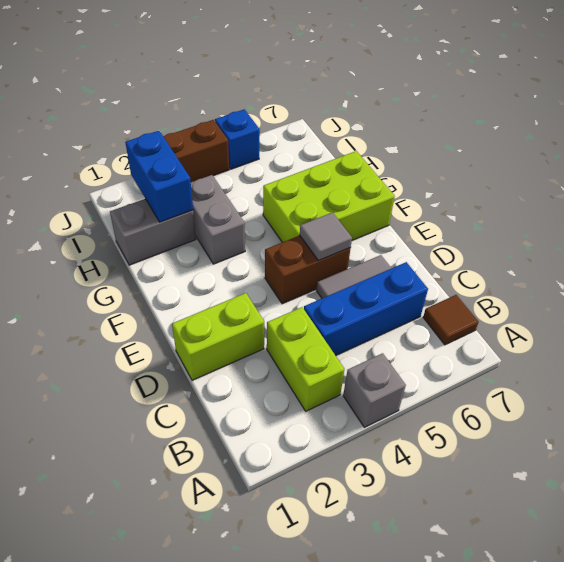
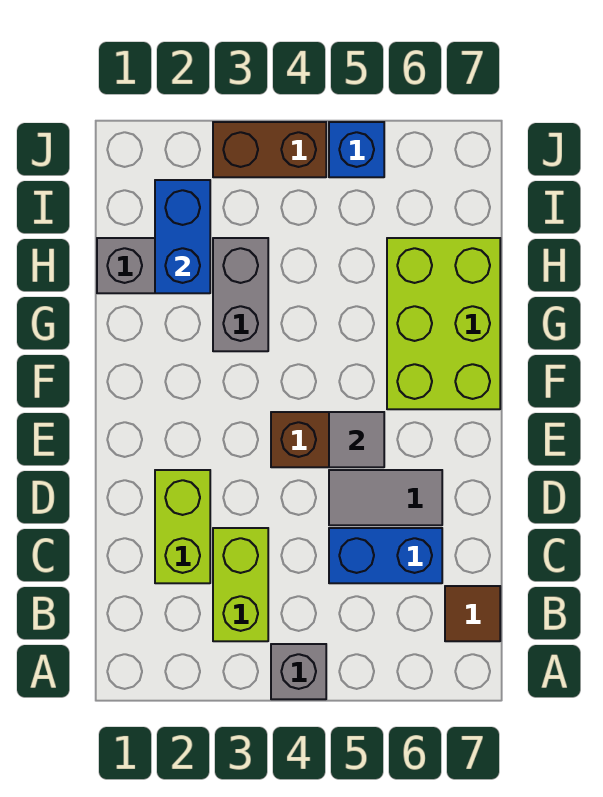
blue brick C4:C6 level 1 -> blue brick C5:C6 level 1
lime brick D1:D2 level 1 -> lime brick C2:D2 level 1
lime brick F5:G7 level 1 -> lime brick F6:H7 level 1

